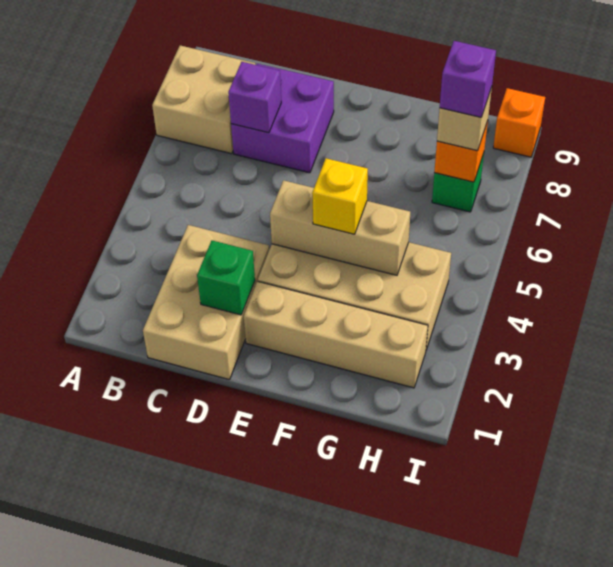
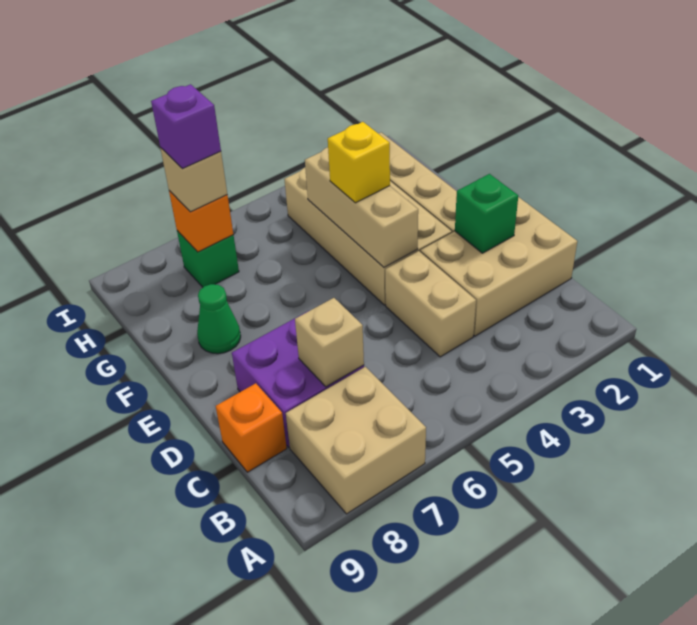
none -> tan brick C4:D4 level 1
purple brick C7 level 2 -> tan brick C7 level 2
none -> green cone F8 level 1
orange brick I9 level 1 -> orange brick C9 level 1

